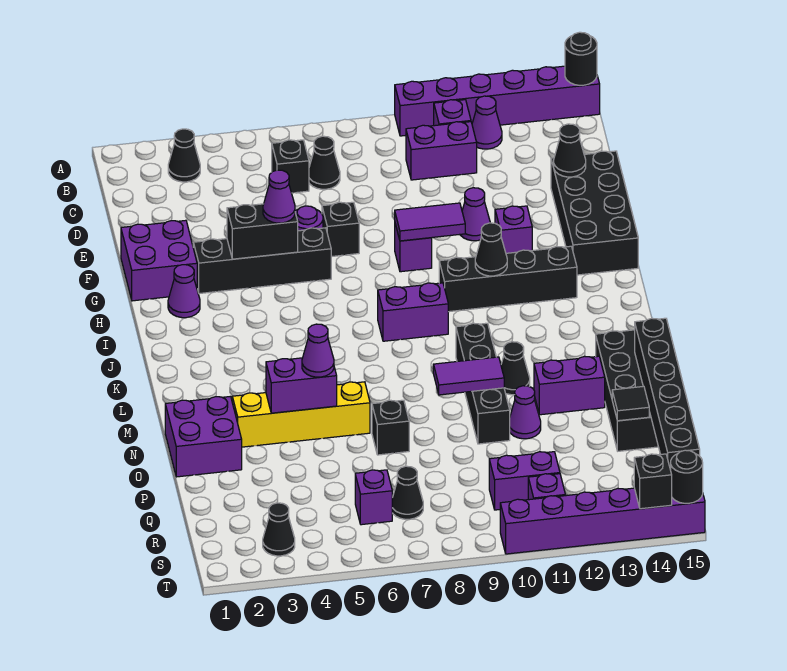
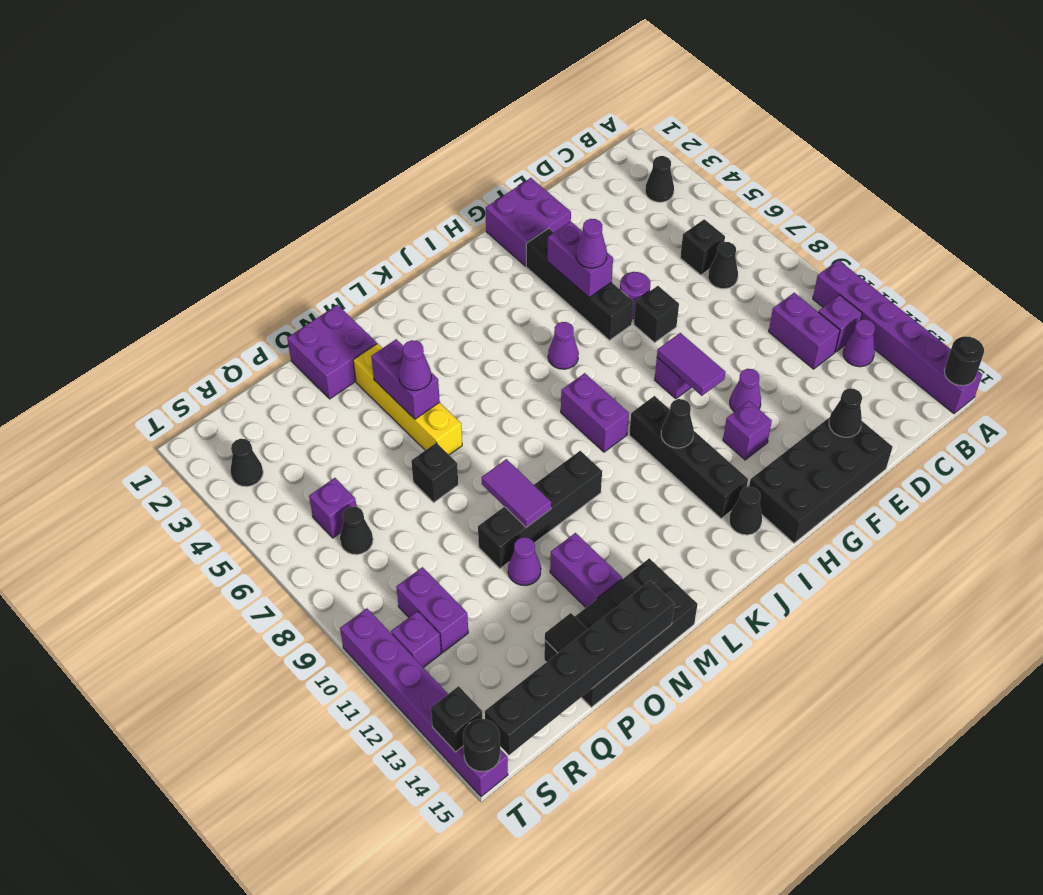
black brick G4:G5 level 2 -> purple brick G4:G5 level 2
purple cone H2 level 1 -> purple cone I6 level 1
black cone M11 level 1 -> black cone I14 level 1

